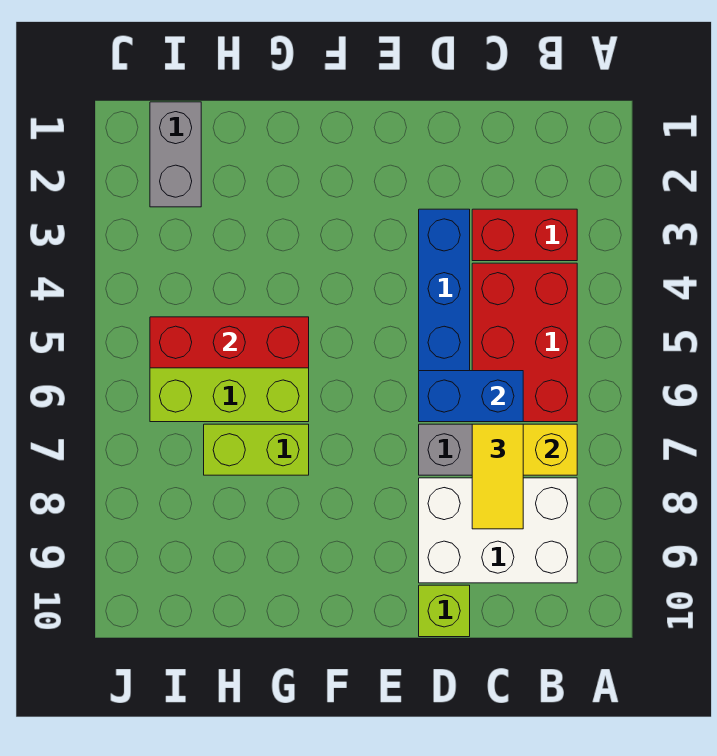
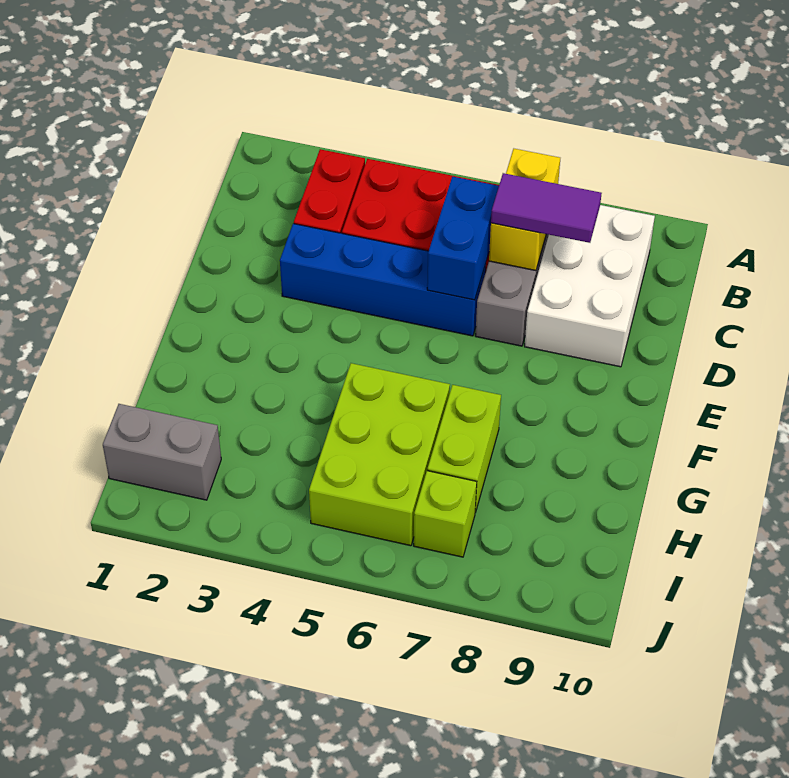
yellow tile C7:C8 level 3 -> purple tile C7:C8 level 3
lime brick D10 level 1 -> lime brick I7 level 1
red brick G5:I5 level 2 -> none

